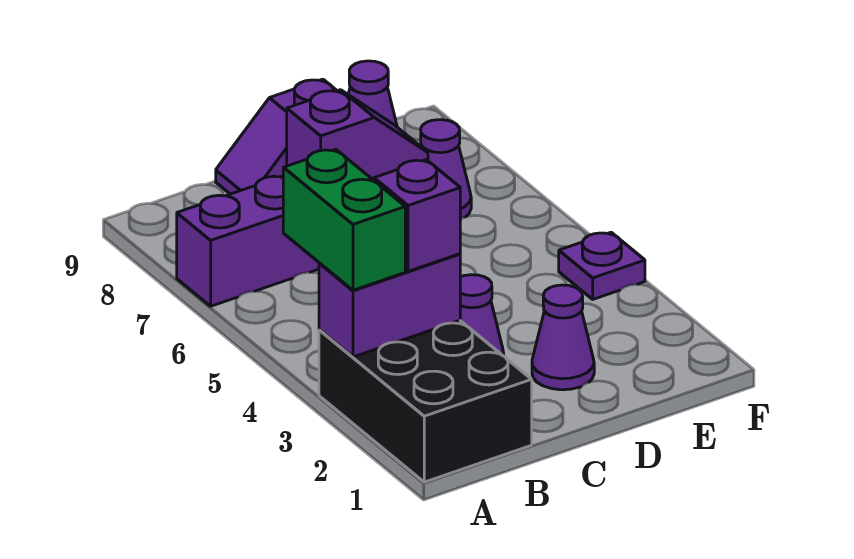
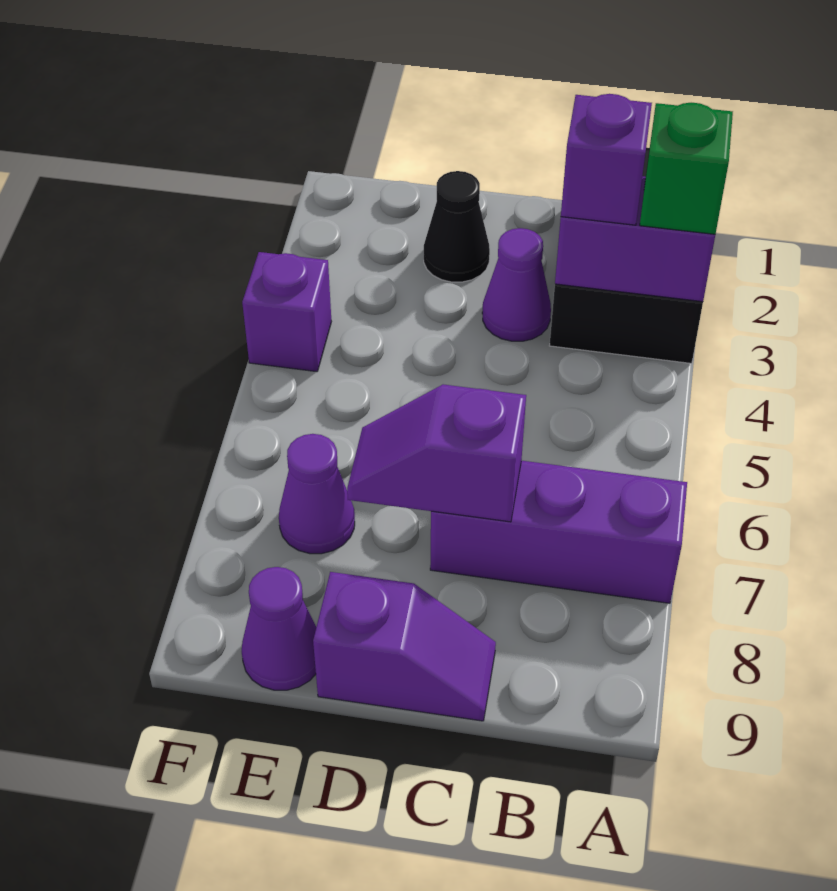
green brick A3:A4 level 3 -> green brick A3 level 3
purple cone D2 level 1 -> black cone D2 level 1
purple plate F4 level 1 -> purple brick F4 level 1

